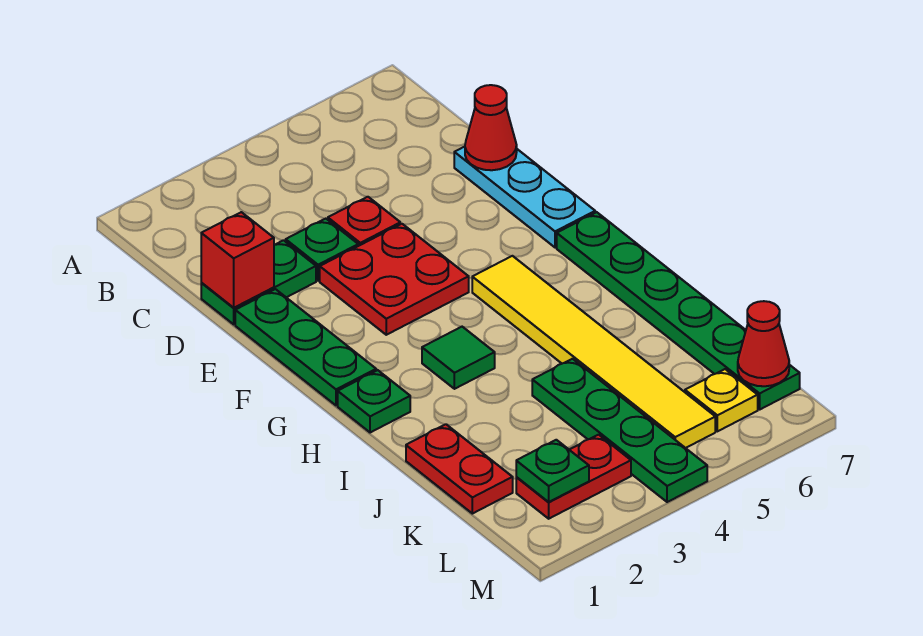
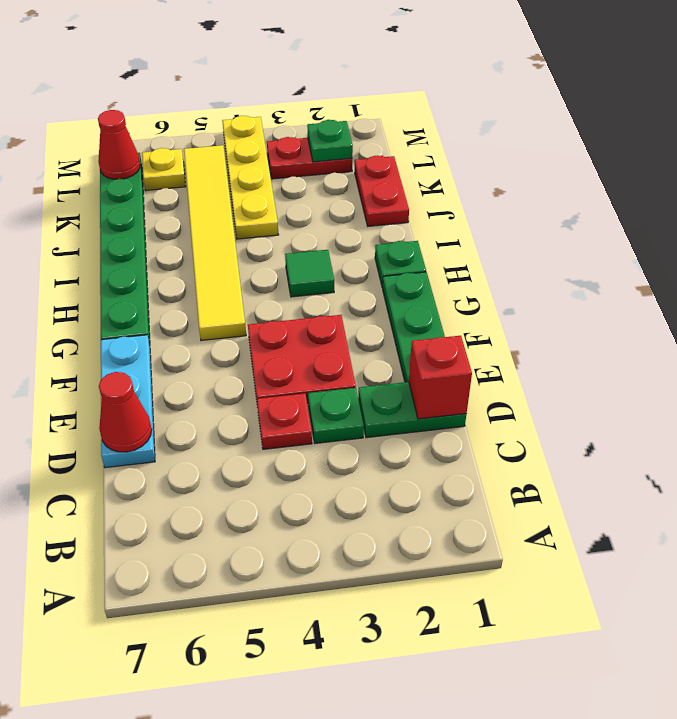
green plate J4:M4 level 1 -> yellow plate J4:M4 level 1

